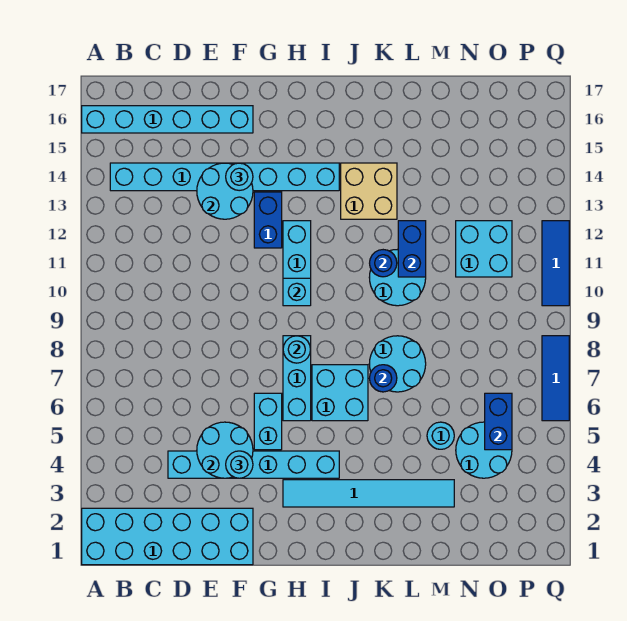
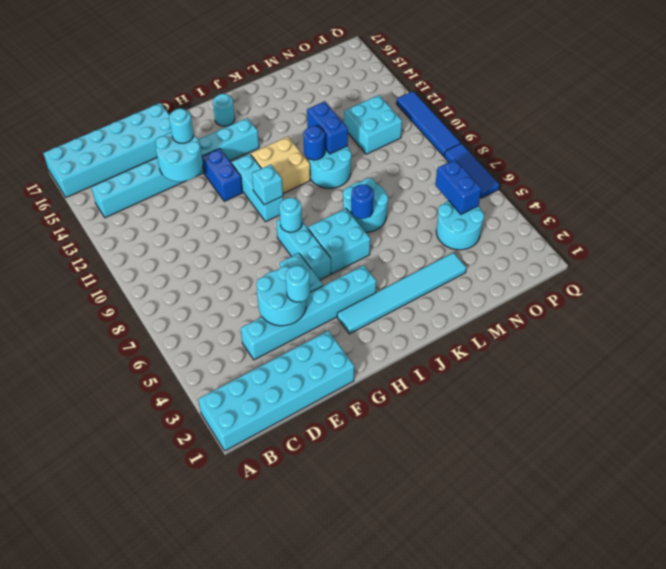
cyan brick A16:F16 level 1 -> cyan brick A16:F17 level 1
tan brick J13:K14 level 1 -> tan brick I11:J12 level 1
cyan round brick M5 level 1 -> cyan round brick I16 level 1
blue tile Q10:Q12 level 1 -> blue tile Q9:Q12 level 1

